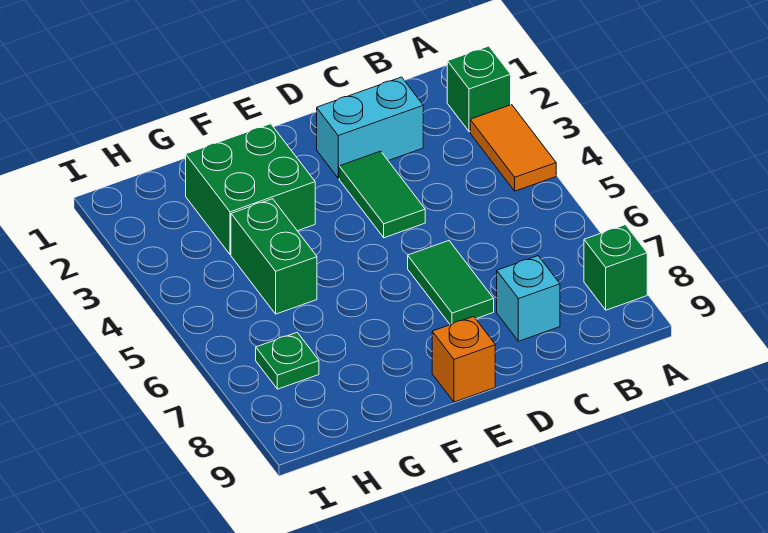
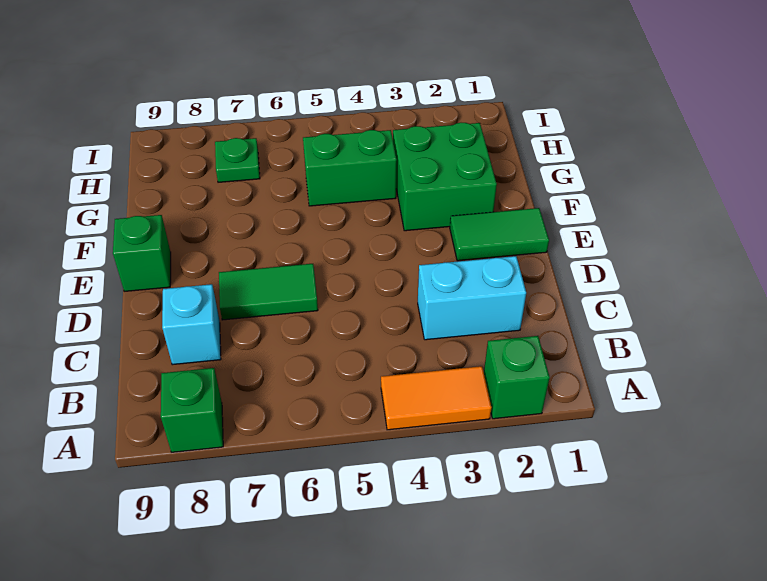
cyan brick C2:D2 level 1 -> cyan brick C2:C3 level 1
green tile D3:D4 level 1 -> green tile E1:E2 level 1
orange brick E9 level 1 -> green brick E9 level 1

